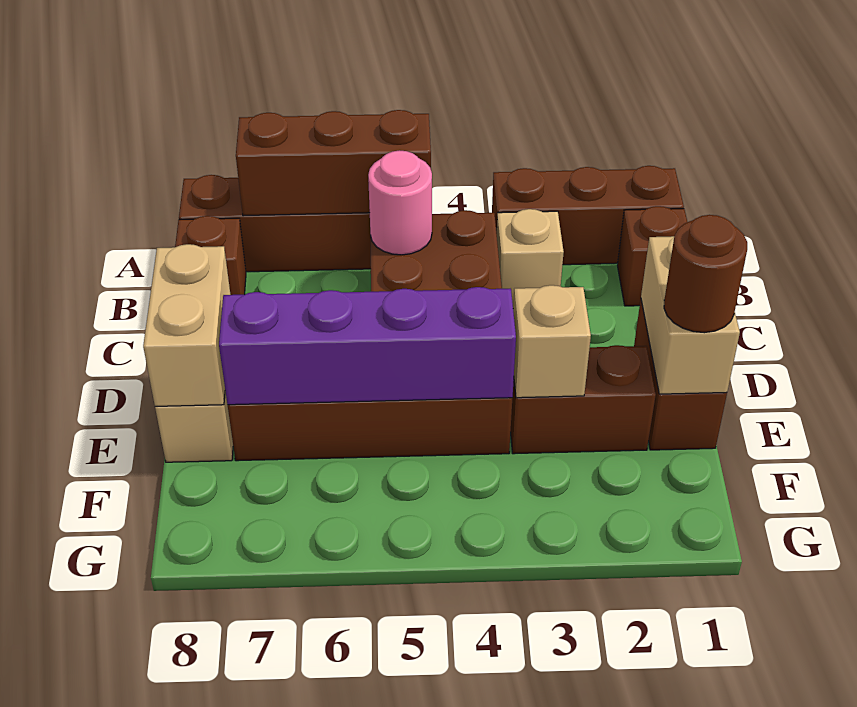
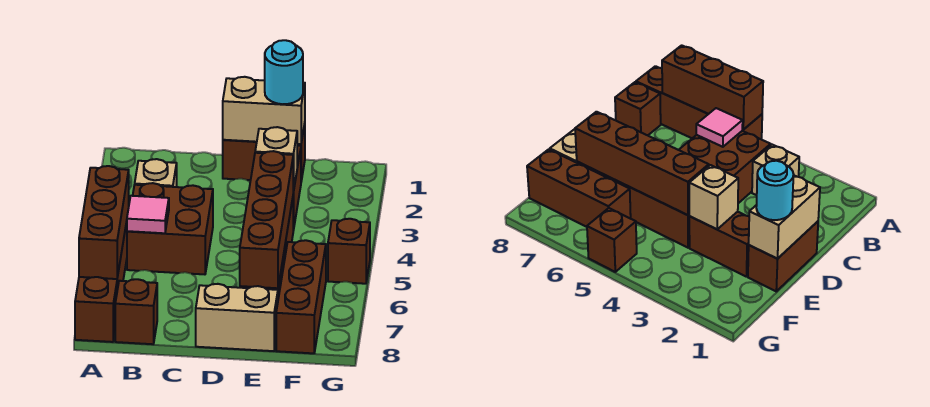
brown brick A1:A3 level 1 -> brown brick F6:F8 level 1
brown brick B1 level 1 -> brown brick G5 level 1
pink round brick B5 level 2 -> pink tile B5 level 2
tan brick D8:E8 level 2 -> none
brown round brick E1 level 3 -> cyan round brick E1 level 3
purple brick E4:E7 level 2 -> brown brick E4:E7 level 2

